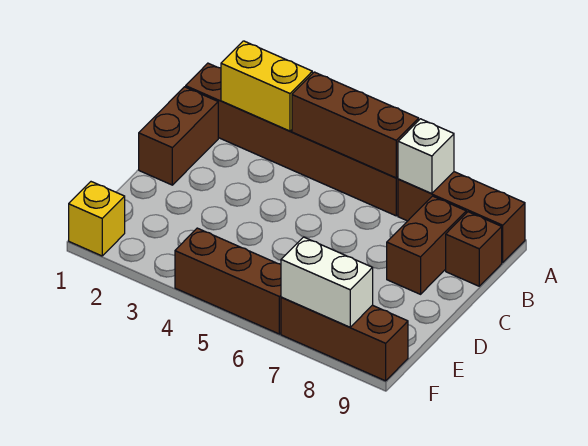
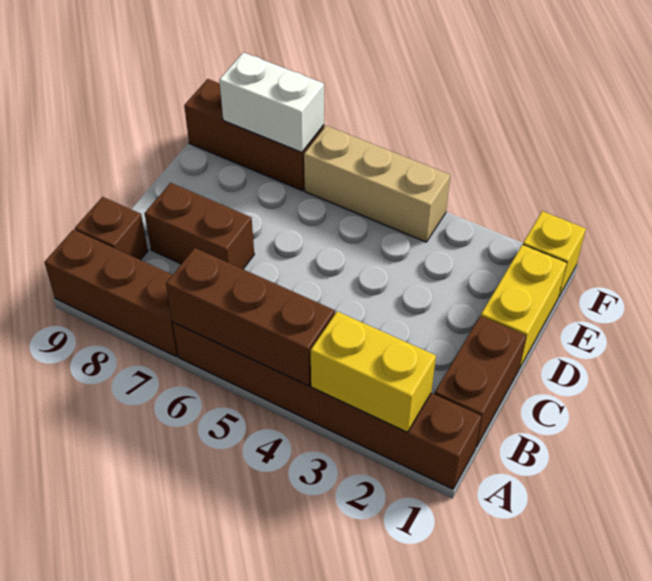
white brick A7 level 2 -> none
brown brick B8:C8 level 1 -> brown brick C7:C8 level 1
none -> yellow brick D1:E1 level 1
brown brick F4:F6 level 1 -> tan brick F4:F6 level 1

